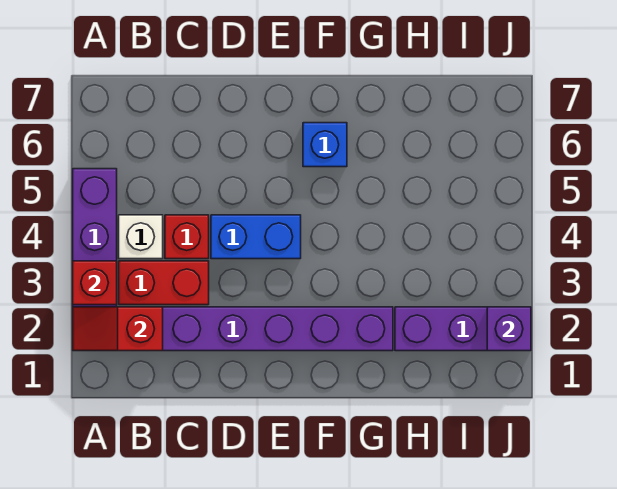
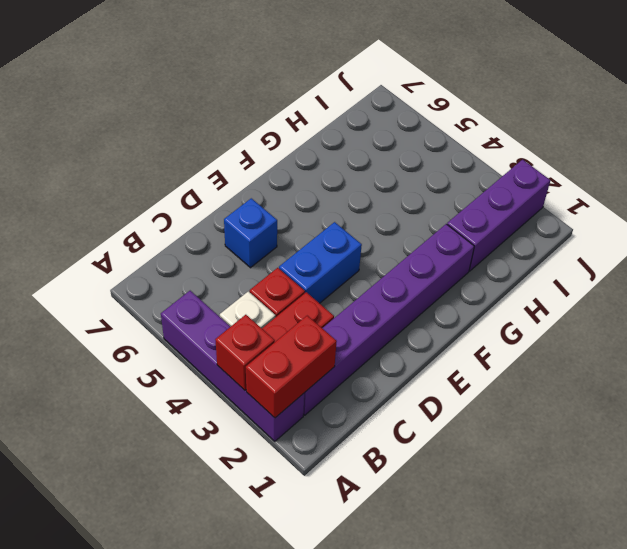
red slope A2:B2 level 2 top B -> red brick A2:B2 level 2
blue brick F6 level 1 -> blue brick D6 level 1
purple brick J2 level 2 -> none

